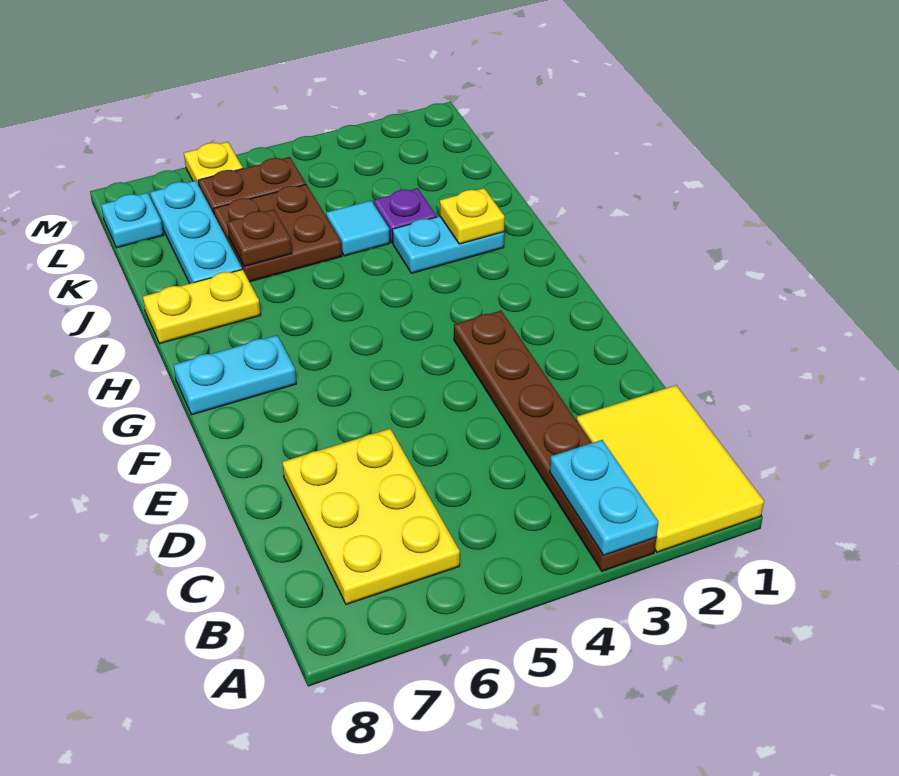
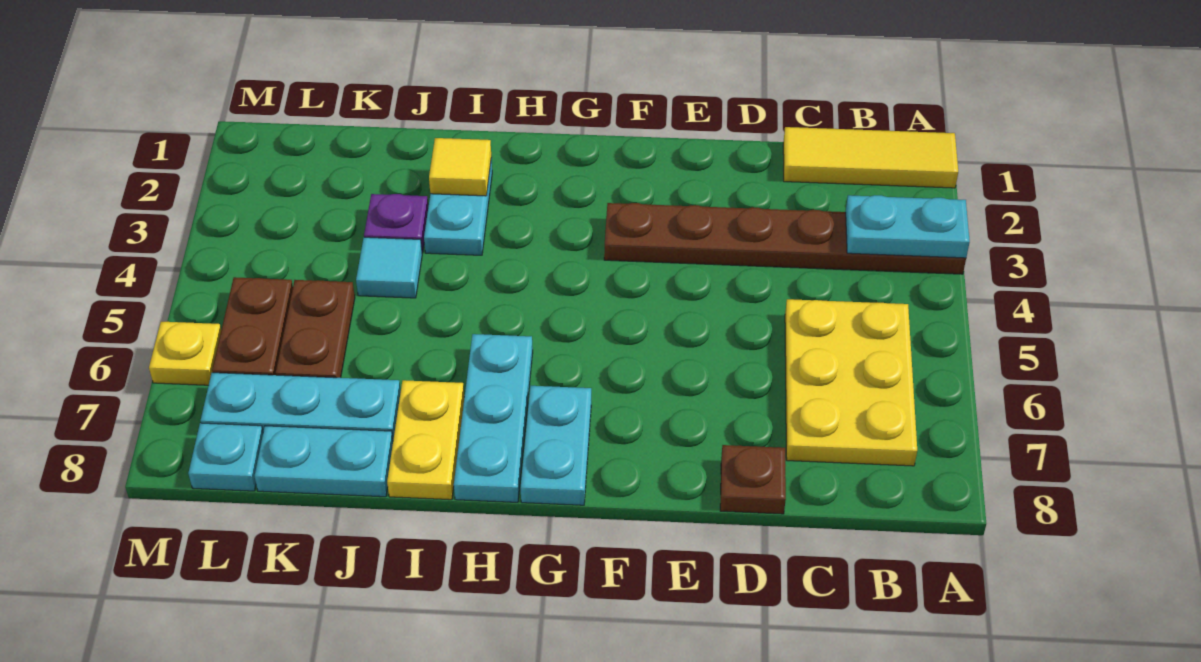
yellow tile A1:C2 level 1 -> yellow tile A1:C1 level 1
yellow plate B6:D7 level 1 -> yellow plate B5:C7 level 1
none -> cyan plate H6:H8 level 1
yellow plate I2 level 2 -> yellow tile I2 level 2
brown plate J5:K6 level 1 -> brown plate K5:K6 level 1
brown plate J6 level 2 -> brown plate D8 level 1
none -> cyan plate J8:K8 level 1

